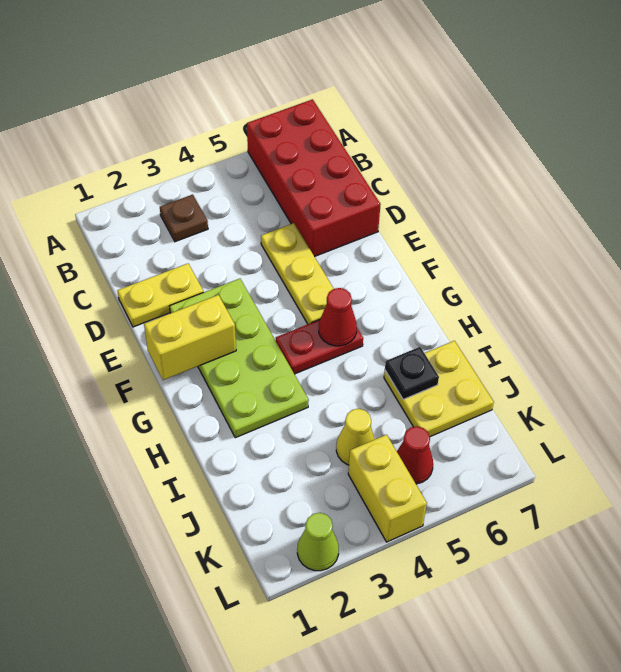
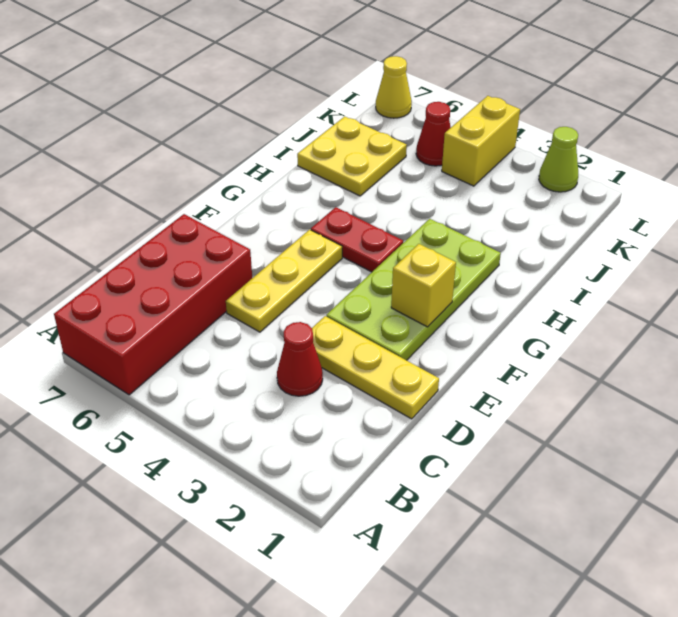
brown plate B3 level 1 -> none
yellow plate D1:D2 level 1 -> yellow plate D1:D3 level 1
yellow brick F1:F2 level 2 -> yellow brick F2 level 2
red cone G5 level 2 -> red cone C3 level 1
black plate I6 level 2 -> none
yellow cone J4 level 1 -> yellow cone L7 level 1

